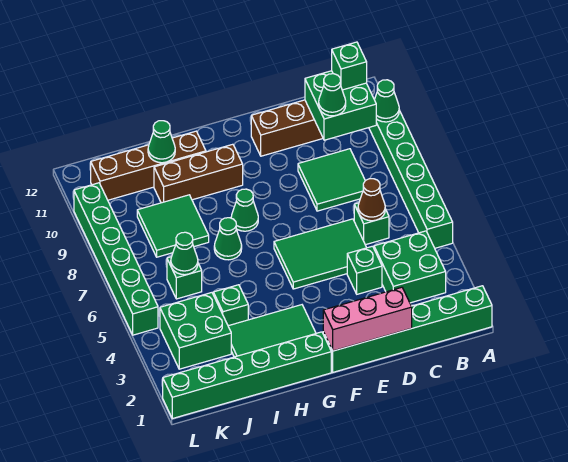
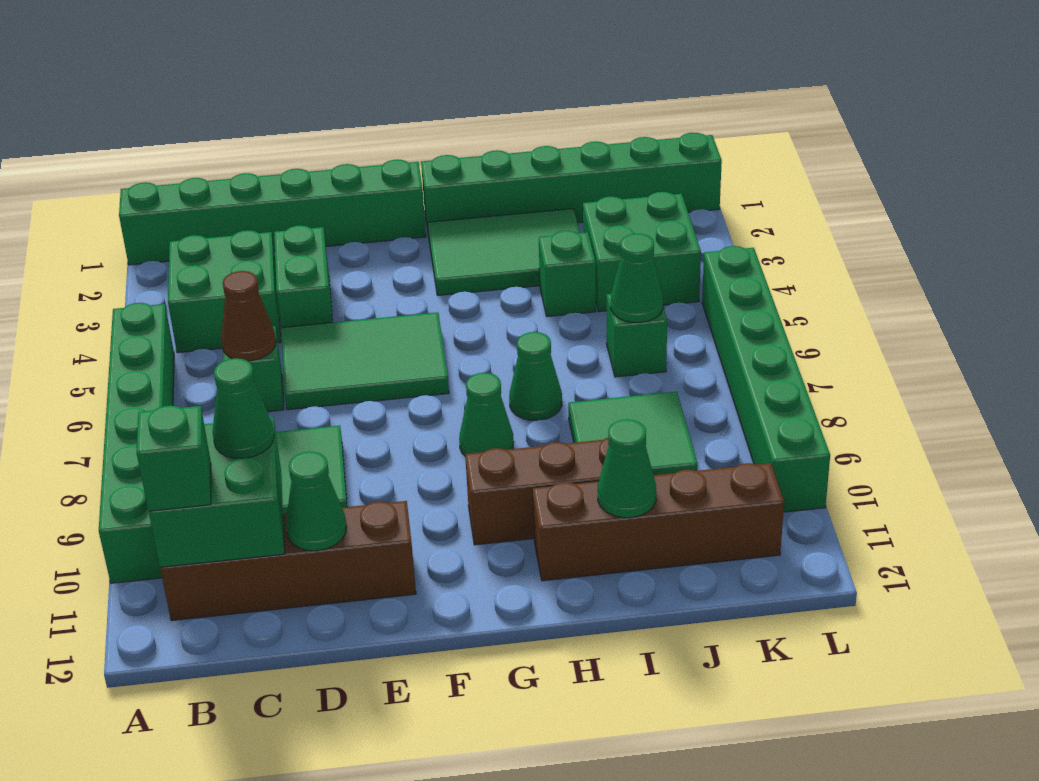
green cone A10 level 2 -> green cone D11 level 2
pink brick D1:F1 level 2 -> none
green brick D4 level 1 -> green brick D3:D4 level 1

